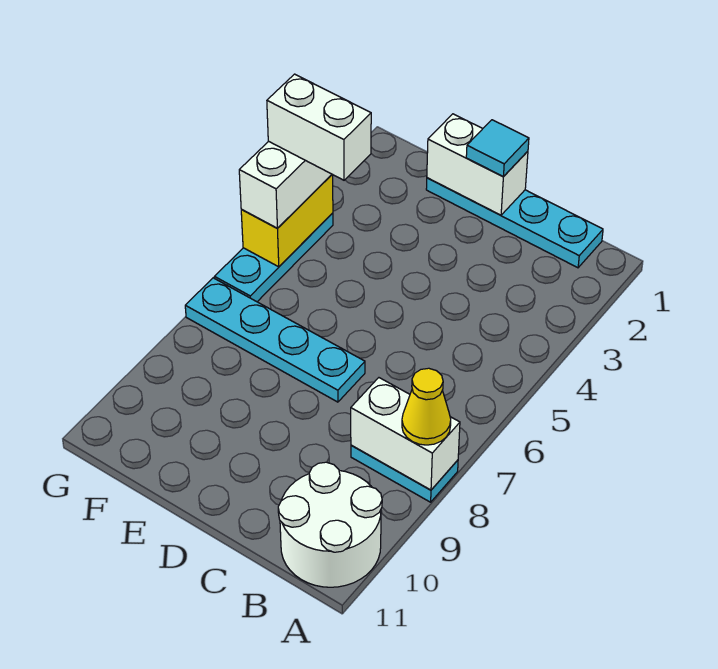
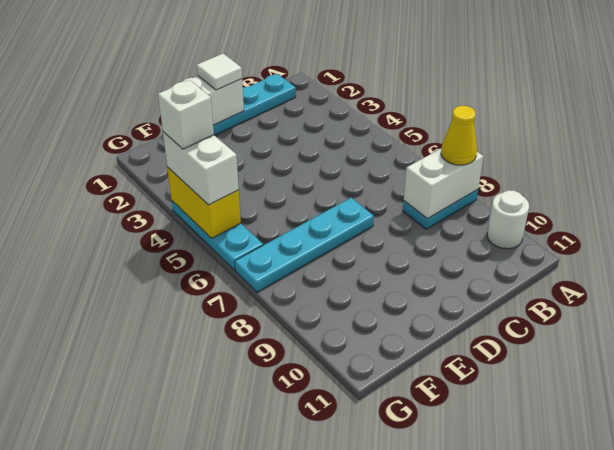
white round brick A10:B11 level 1 -> white round brick A10 level 1
cyan tile D1 level 3 -> white tile D1 level 3
white brick F4:G4 level 4 -> white brick G4 level 4

